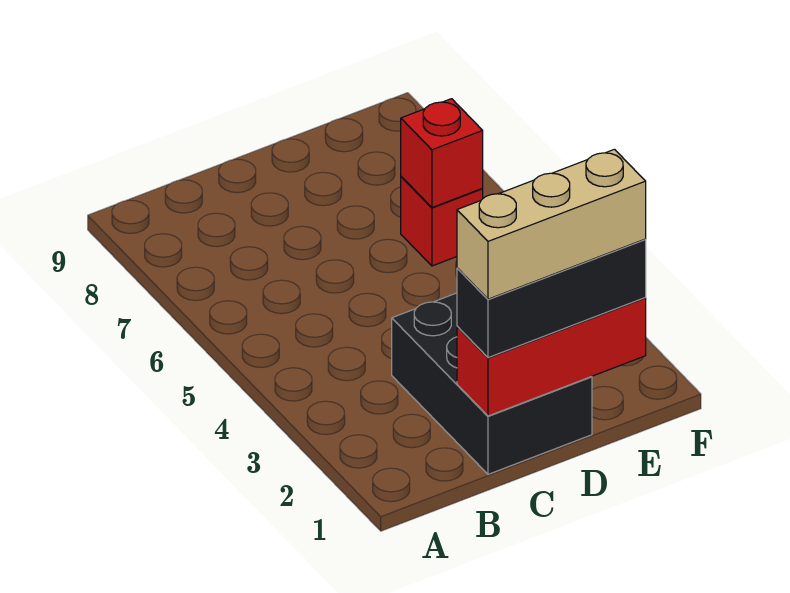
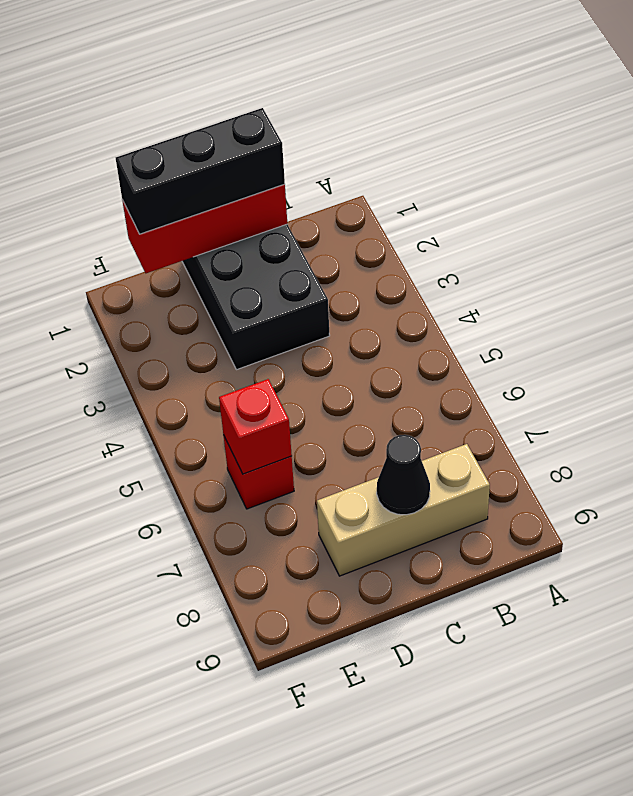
tan brick C1:E1 level 4 -> tan brick B8:D8 level 1
none -> black cone C8 level 2

